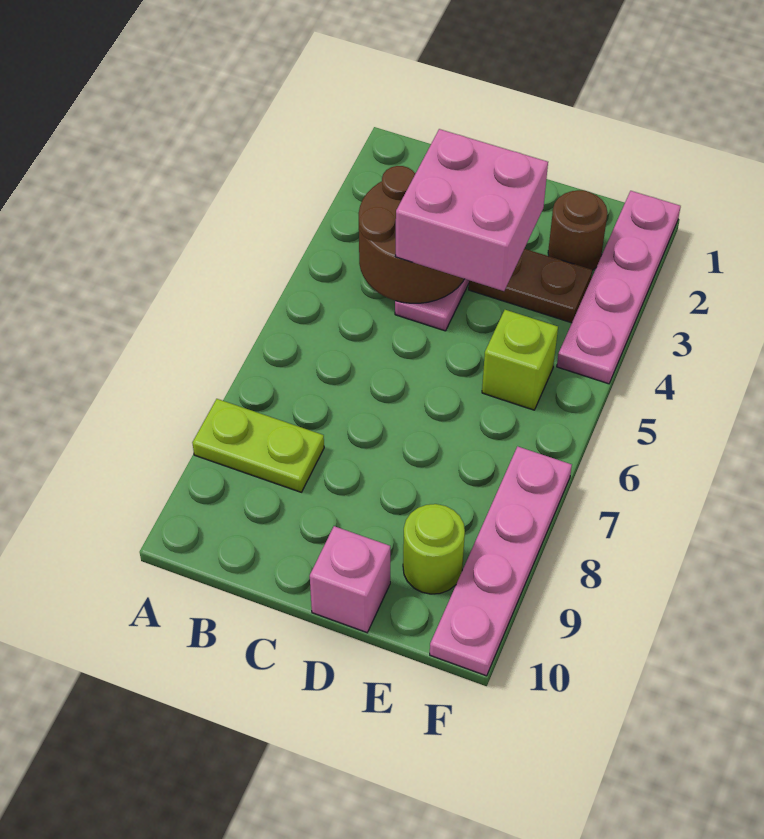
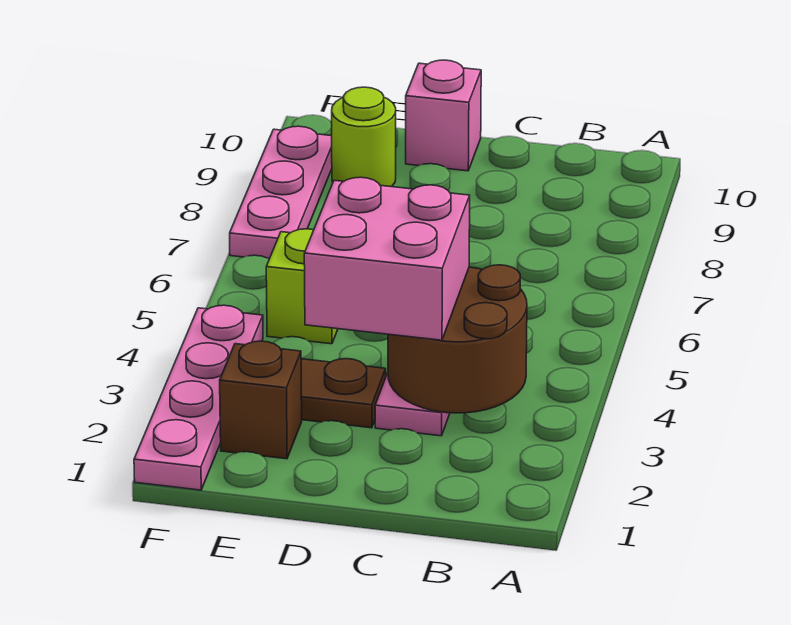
lime plate A8:B8 level 1 -> none
brown round brick E2 level 1 -> brown brick E2 level 1
pink plate F7:F10 level 1 -> pink plate F7:F9 level 1

